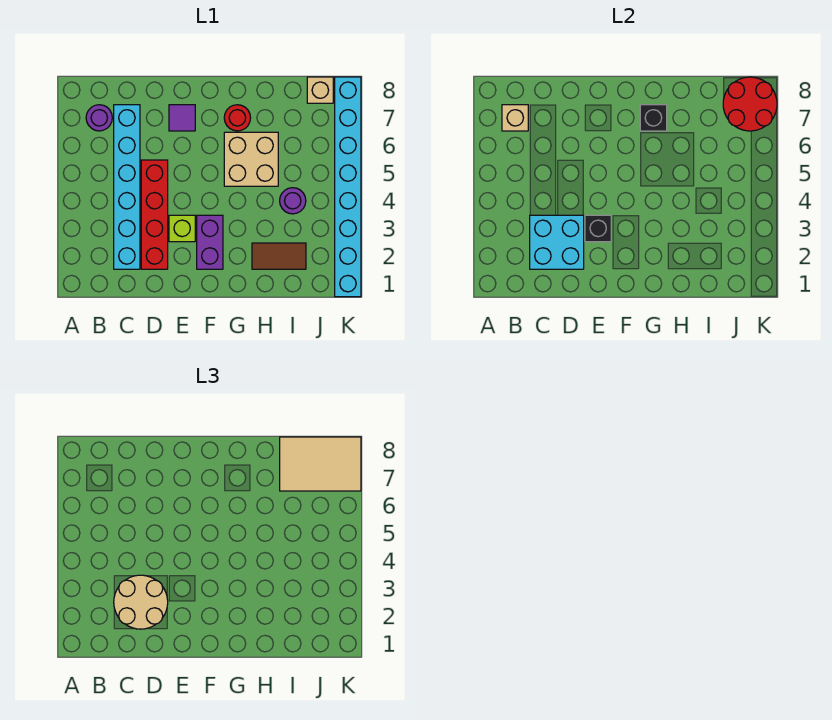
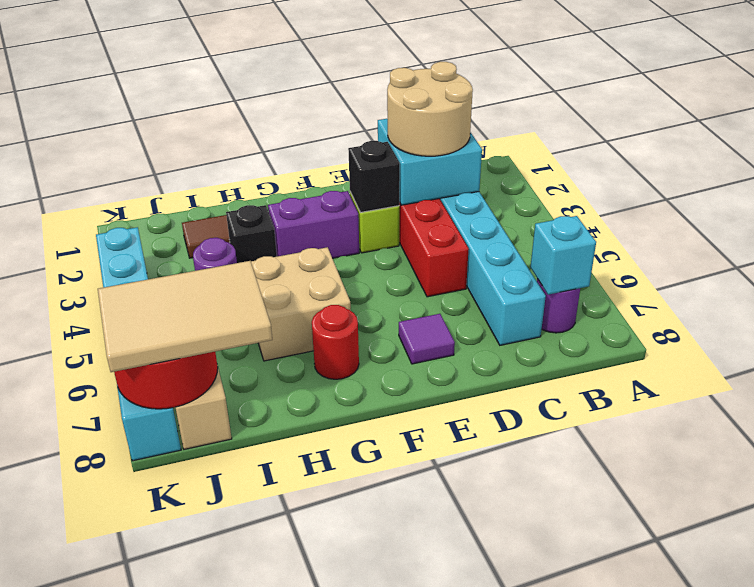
tan brick B7 level 2 -> cyan brick B7 level 2
purple brick F2:F3 level 1 -> purple brick F3:G3 level 1
black brick G7 level 2 -> black brick H3 level 1
cyan brick K1:K8 level 1 -> cyan brick K3:K8 level 1

